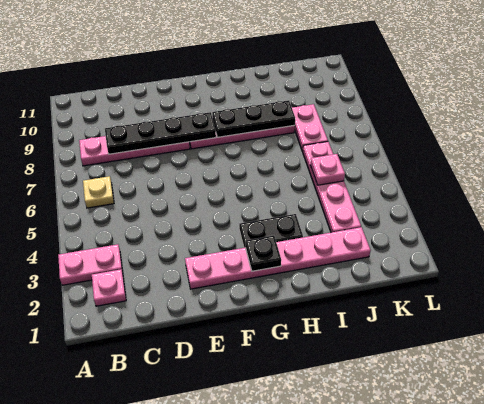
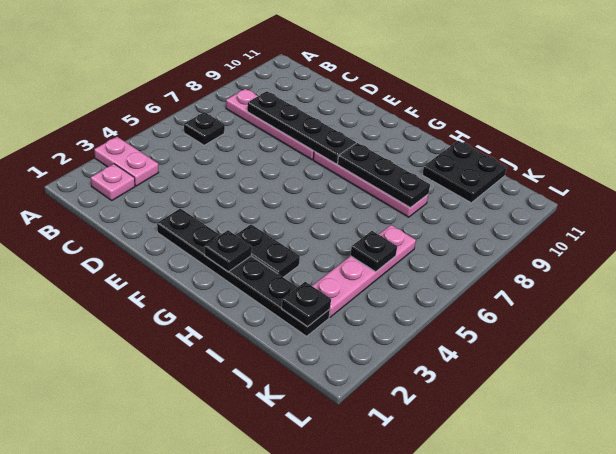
tan plate B6 level 1 -> black plate B6 level 1
pink plate E2:J2 level 1 -> black plate E2:J2 level 1
none -> black plate I10:J11 level 1
none -> black plate J2 level 2
pink plate J5 level 2 -> black plate J5 level 2
pink plate J7:J8 level 1 -> none

